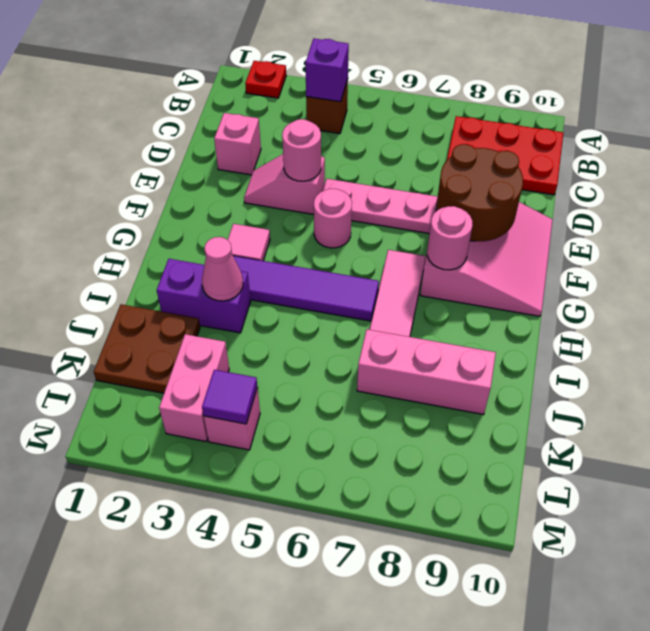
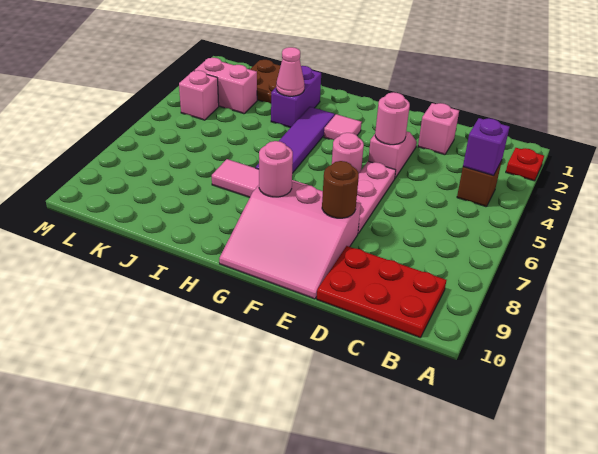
red plate B8:C10 level 1 -> red plate B9:D10 level 1
brown round brick E8:F9 level 2 -> brown round brick E8 level 2
pink brick J7:J9 level 1 -> none
purple tile L4 level 2 -> none

